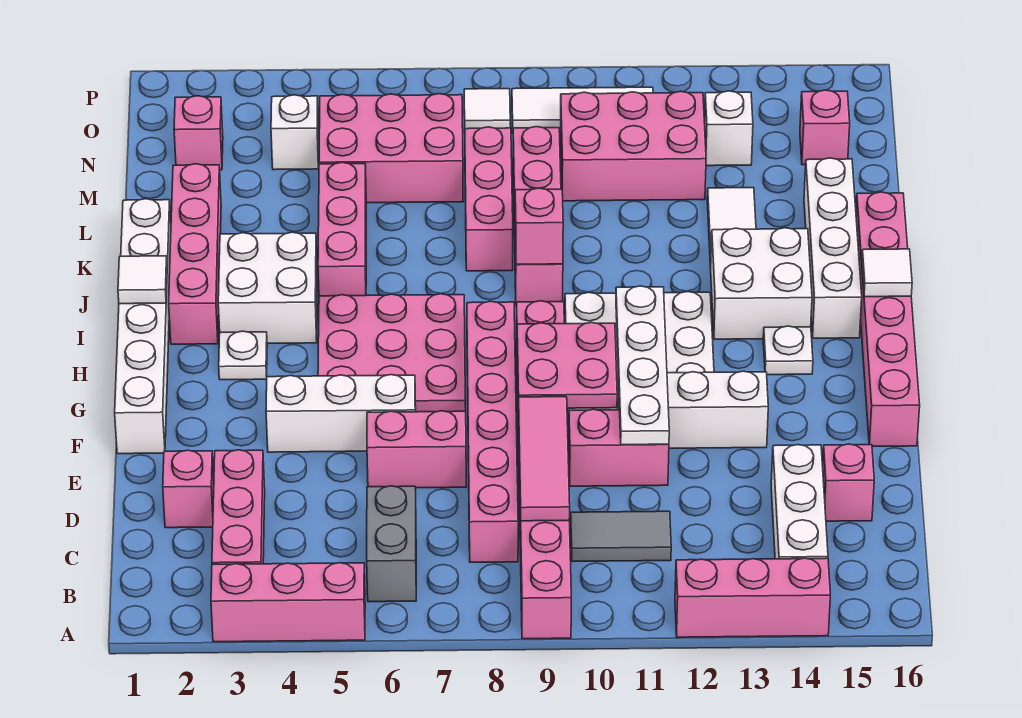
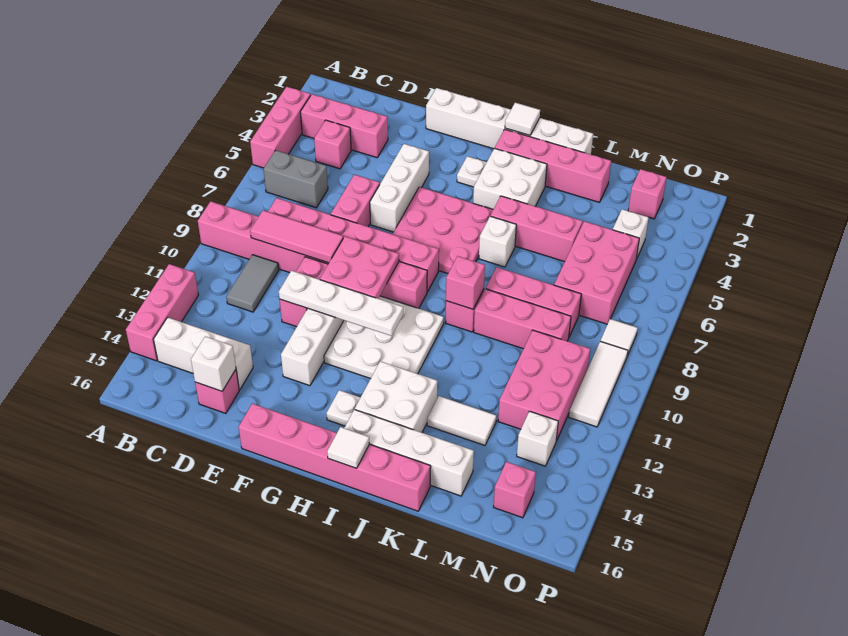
pink brick D2 level 1 -> pink brick C4 level 1
none -> white brick D15 level 2
none -> white brick J6 level 1

